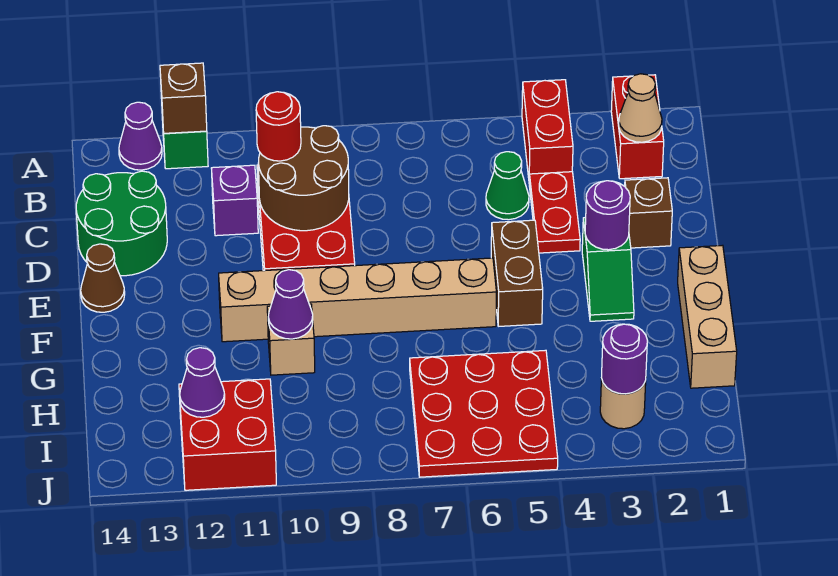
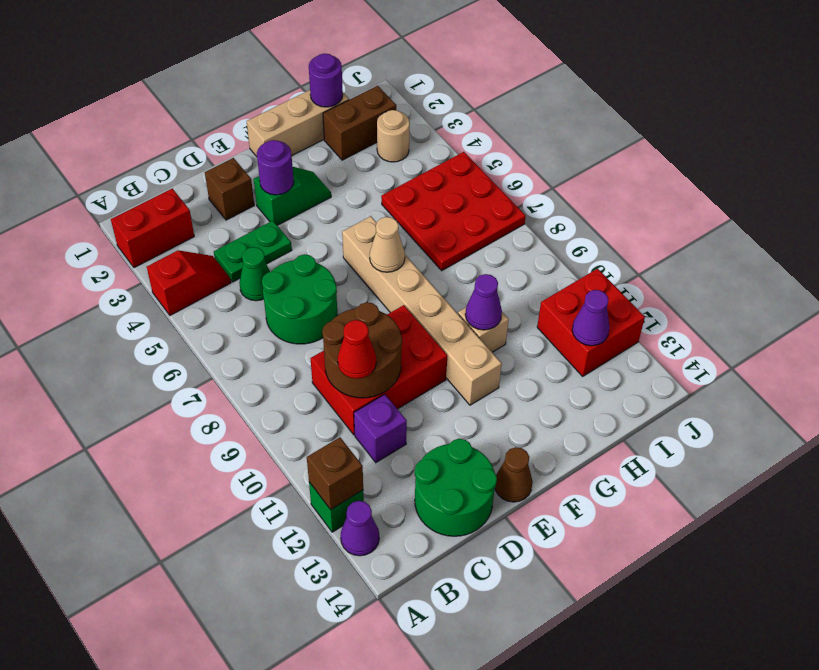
red brick A4:B4 level 1 -> red slope A4:B4 level 1 top A
tan cone B2 level 2 -> tan cone F7 level 2
red plate C4:D4 level 1 -> green plate C4:D4 level 1
none -> green round brick C6:D7 level 1
red round brick C10 level 3 -> red cone C10 level 3
brown brick E5:F5 level 1 -> brown brick H2:I2 level 1
purple round brick I3 level 2 -> purple round brick H1 level 2

